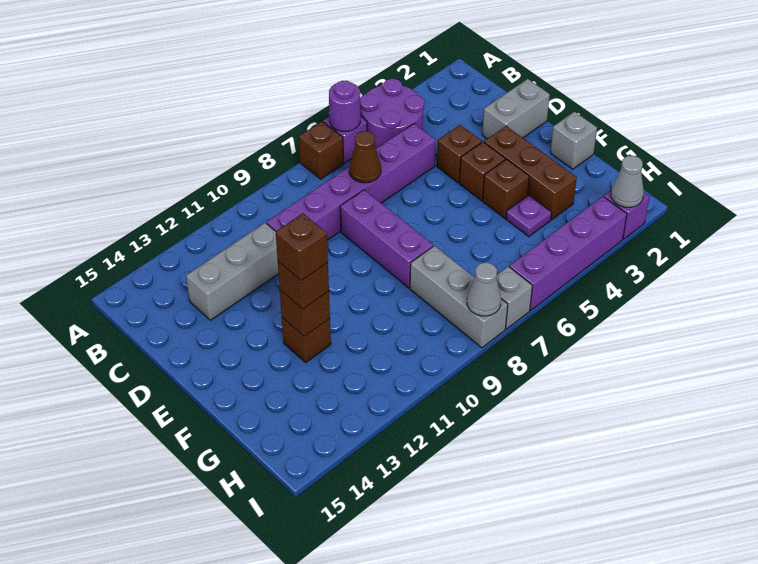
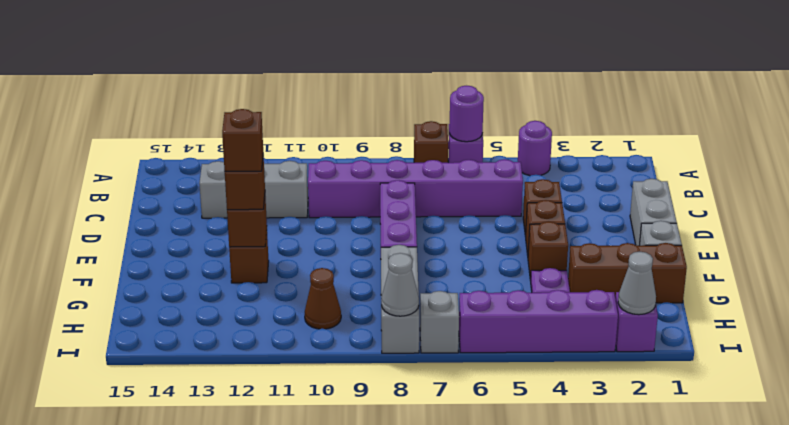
purple round brick A4:B5 level 1 -> purple round brick A4 level 1
brown cone C7 level 2 -> brown cone H10 level 1
grey brick D1:D2 level 1 -> grey brick D1:E1 level 1
brown brick E3:G3 level 1 -> brown brick G1:G3 level 1

